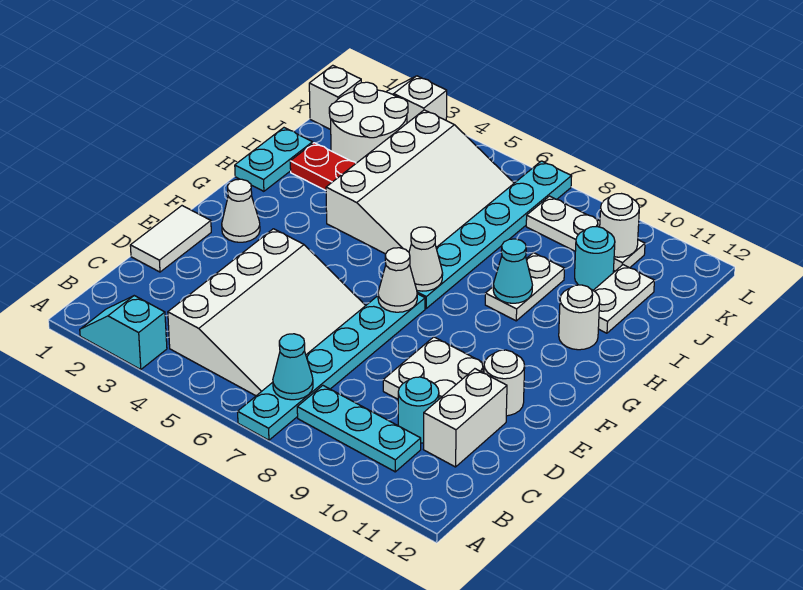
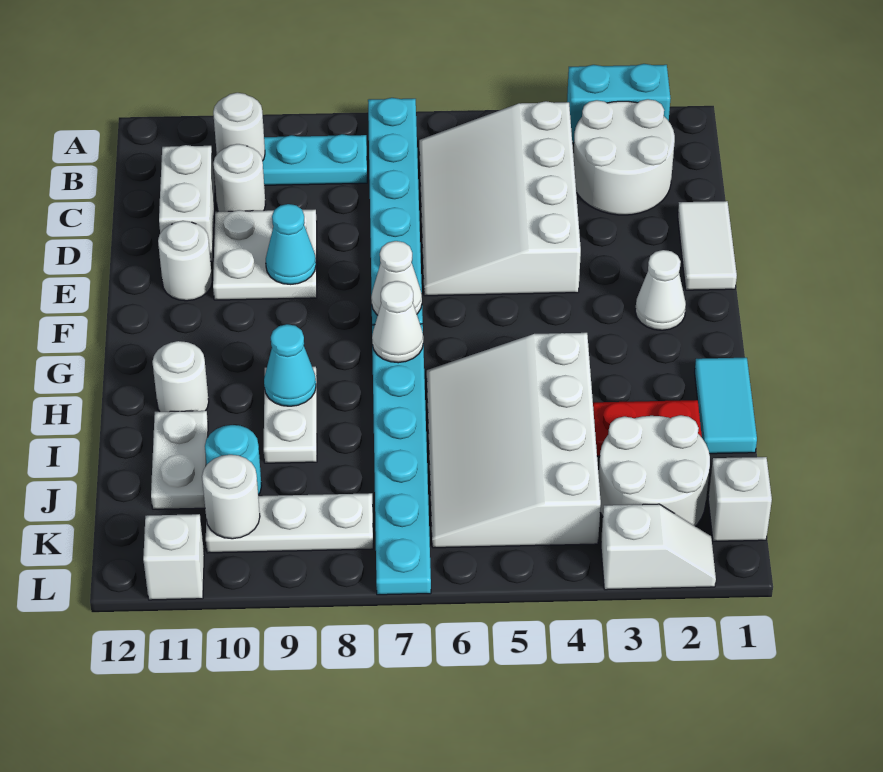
cyan slope A2:A3 level 1 top 3 -> cyan brick A2:A3 level 1
none -> white round brick B2:C3 level 1
cyan cone B7 level 2 -> cyan cone E9 level 2
none -> white round brick B10 level 2
cyan round brick C10 level 1 -> white round brick C10 level 1
cyan plate H1:I1 level 1 -> cyan tile H1:I1 level 1
none -> white brick L11 level 1

